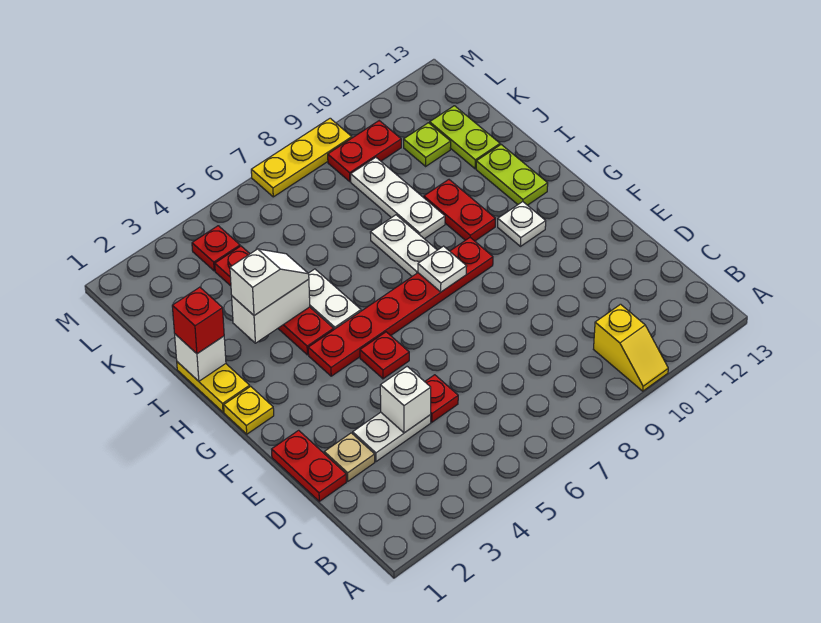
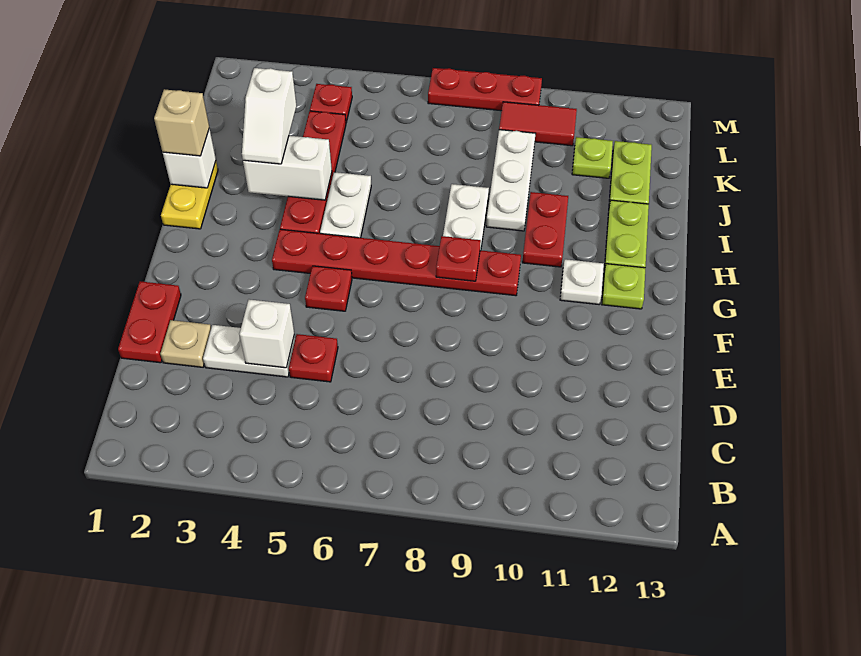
yellow slope A10:B10 level 1 top B -> none
yellow plate G1 level 1 -> none
white plate G8 level 2 -> red plate G8 level 2
none -> lime plate G12 level 1
red brick I1 level 3 -> tan brick I1 level 3
white slope I3:I4 level 3 top 3 -> white slope I3:J3 level 3 top J
red plate L9:L10 level 1 -> red tile L9:L10 level 1
yellow plate M7:M9 level 1 -> red plate M7:M9 level 1

